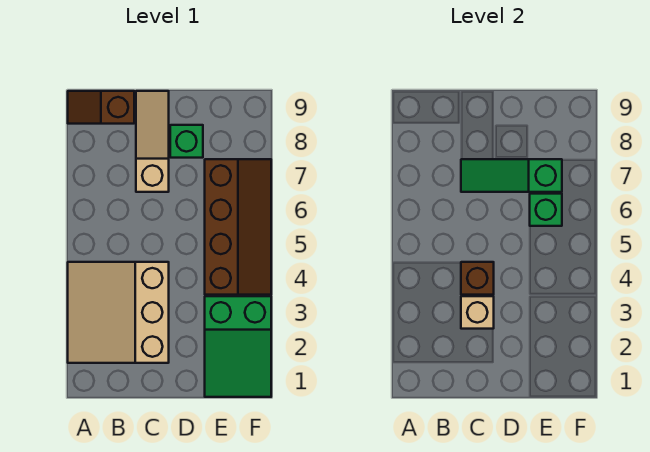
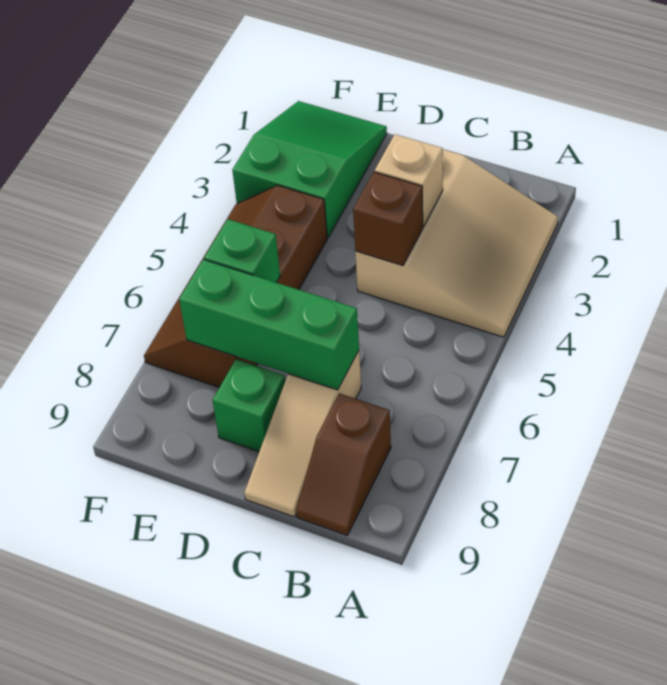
brown slope A9:B9 level 1 top B -> brown slope B8:B9 level 1 top 8
green slope C7:E7 level 2 top E -> green brick C7:E7 level 2

